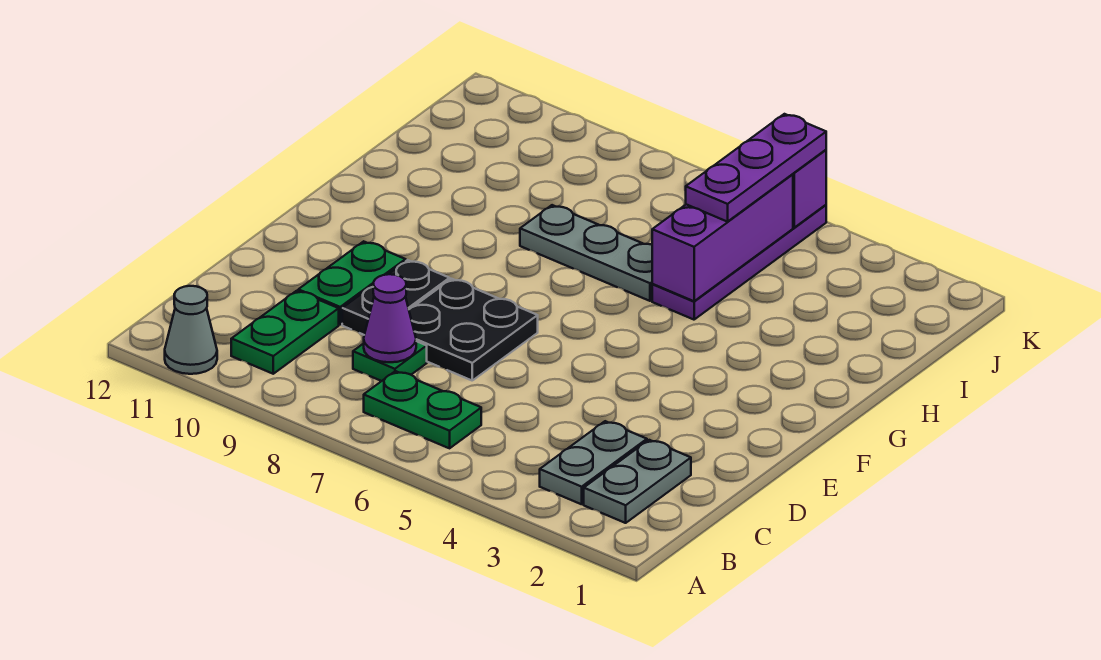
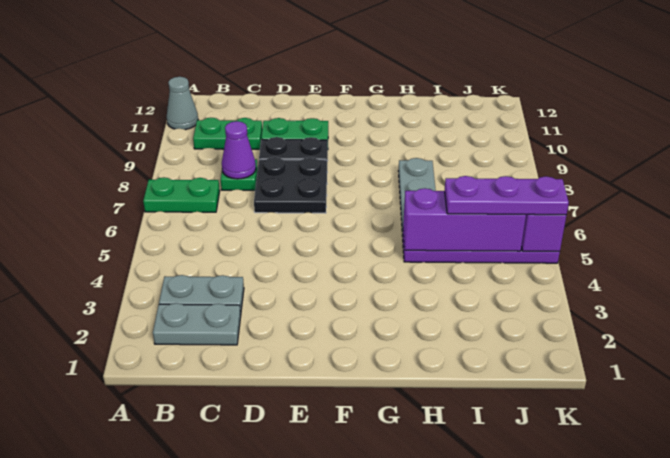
green plate B6:B7 level 1 -> green plate A7:B7 level 1

